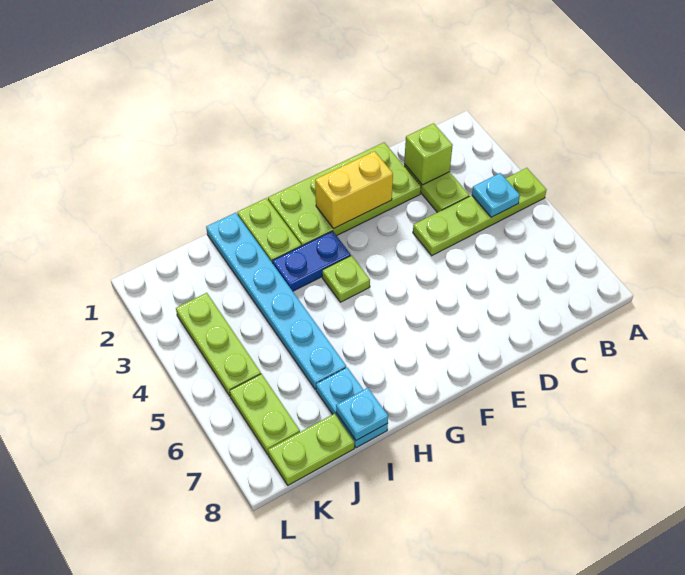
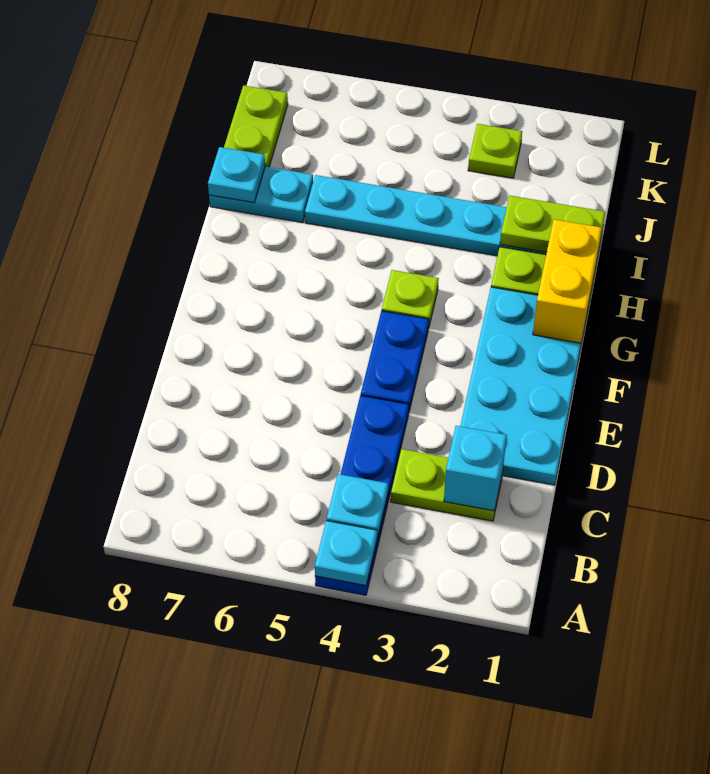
lime plate A4:D4 level 1 -> blue plate A4:D4 level 1
none -> cyan plate A4 level 2
lime brick C2 level 2 -> cyan brick C2 level 2
lime plate D1:G2 level 1 -> cyan plate D1:G2 level 1
yellow brick E2:F2 level 2 -> yellow brick G1:H1 level 2
blue plate G3:H3 level 1 -> blue plate E4:F4 level 1
lime plate K3:K5 level 1 -> lime plate K3 level 1
lime plate K6:K7 level 1 -> lime plate I1:I2 level 2

